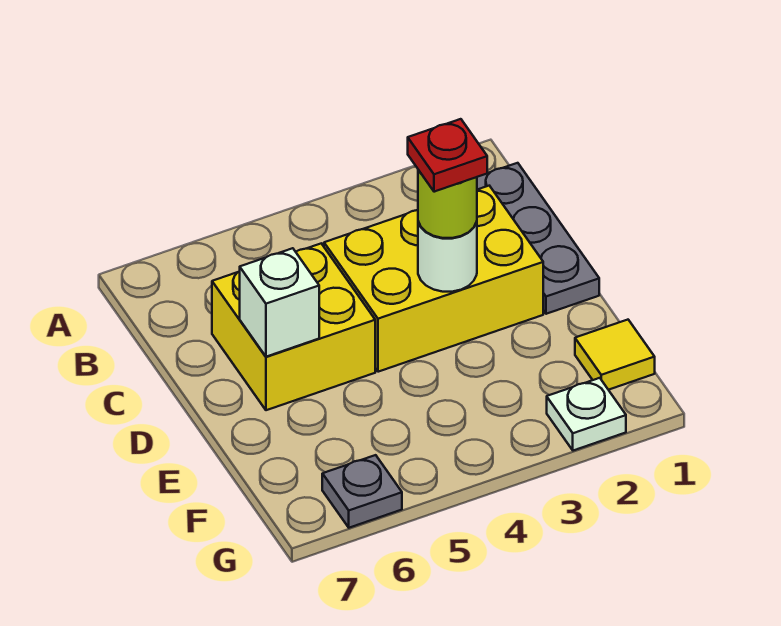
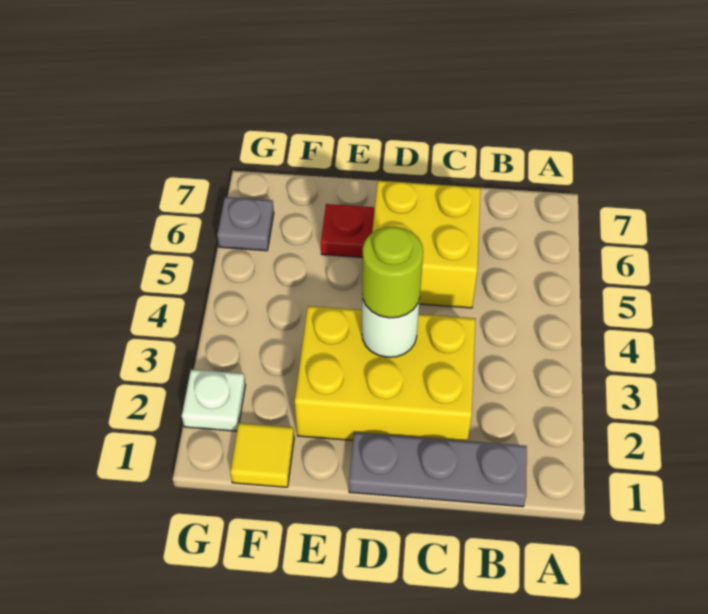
yellow brick C2:D4 level 1 -> yellow brick C2:E3 level 1
red plate D3 level 4 -> red plate E6 level 1
white brick D6 level 2 -> none

